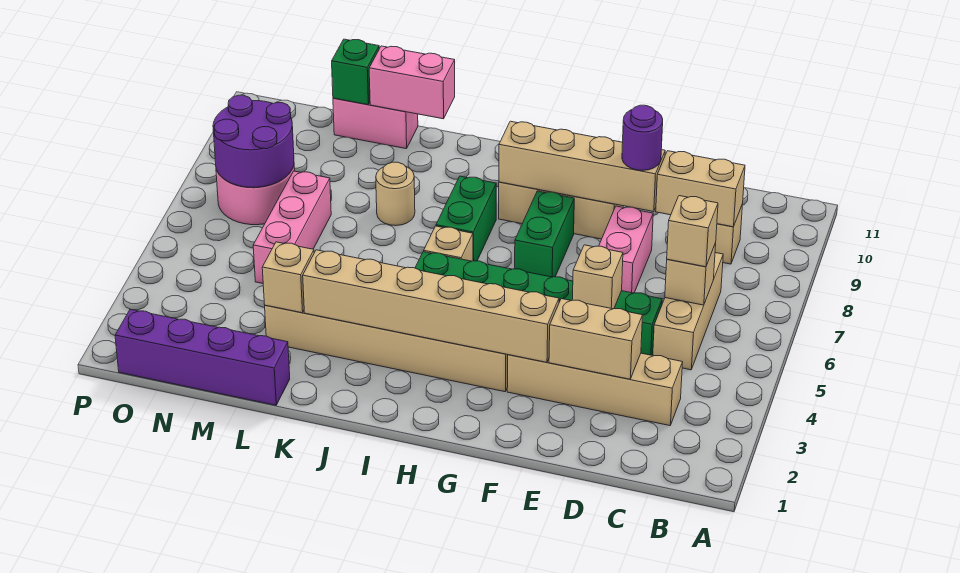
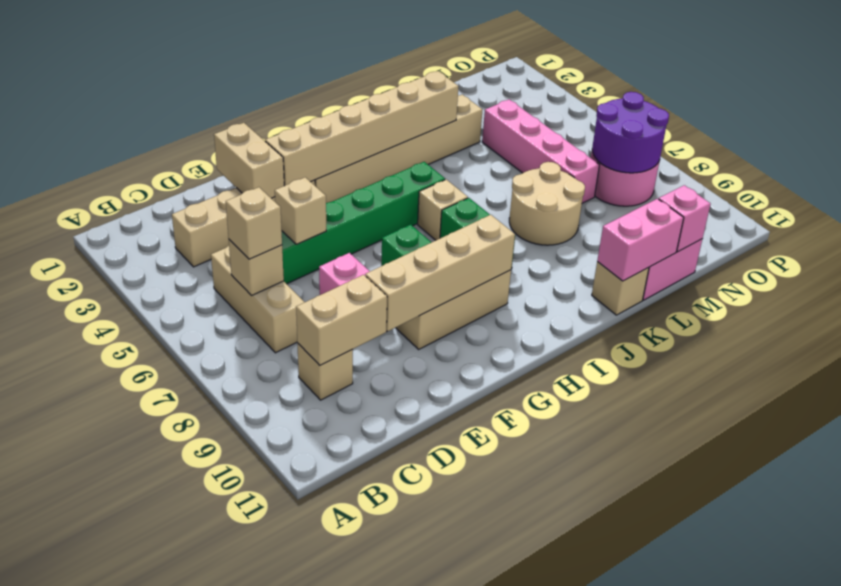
tan brick D3:E3 level 2 -> tan brick E2:E3 level 2
purple round brick E9 level 3 -> none
tan round brick K8 level 1 -> tan round brick K7:L8 level 1
purple brick L1:O1 level 1 -> none
tan brick L3 level 2 -> tan brick K11 level 1
pink brick M5:M7 level 1 -> pink brick M4:M7 level 1
green brick M11 level 2 -> pink brick M11 level 2

